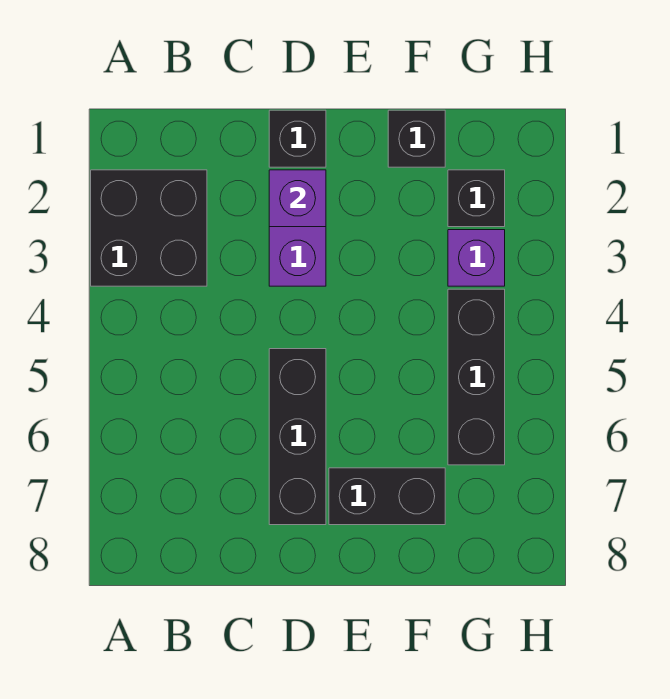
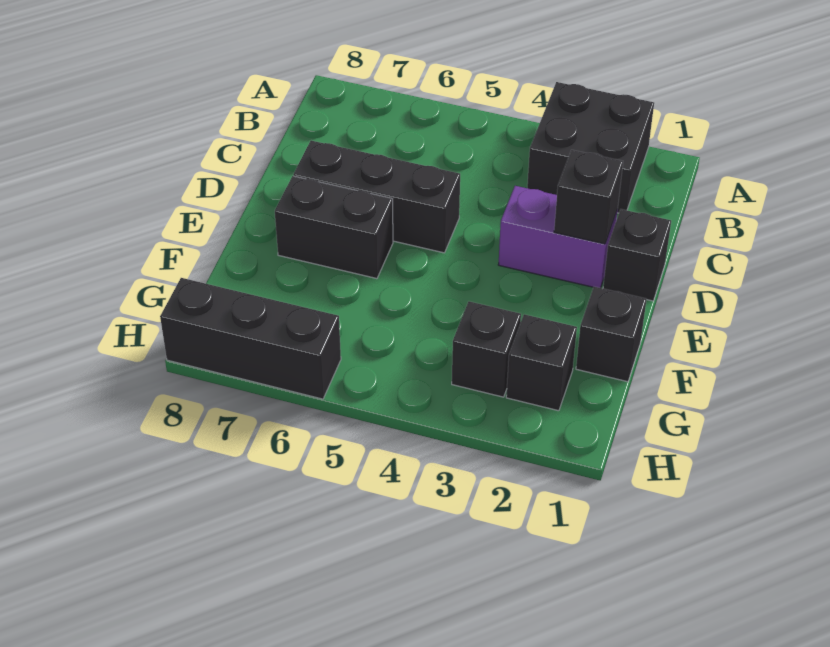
purple brick D2 level 2 -> black brick D2 level 2
black brick E7:F7 level 1 -> black brick E6:E7 level 1
purple brick G3 level 1 -> black brick G3 level 1
black brick G4:G6 level 1 -> black brick H6:H8 level 1

